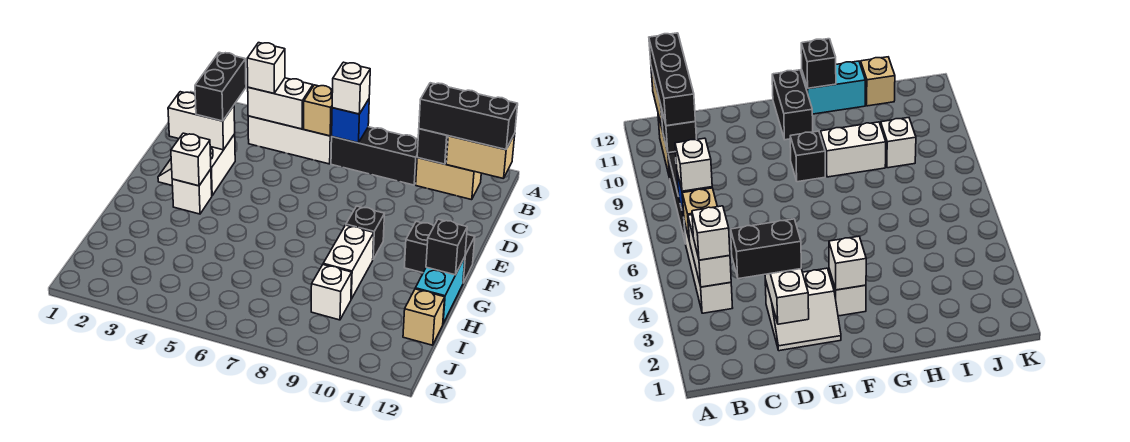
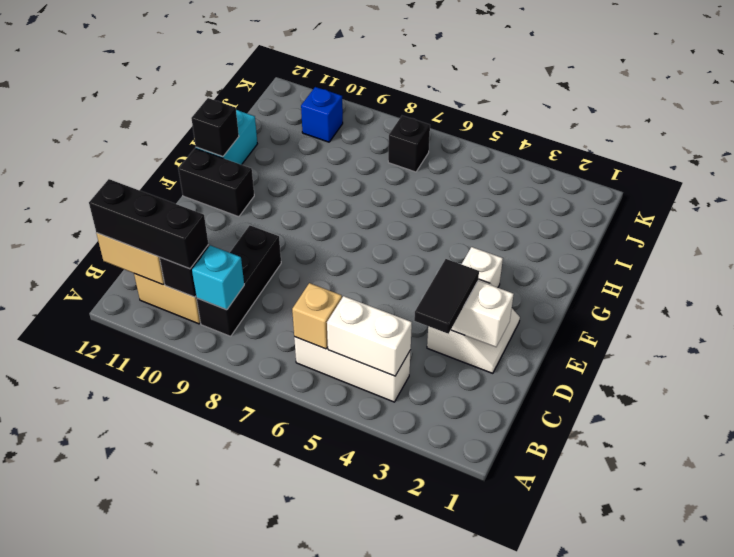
white brick B4 level 3 -> none
black brick B7:B9 level 1 -> black brick B9:D9 level 1
blue brick B7 level 2 -> blue brick J10 level 1
white brick B7 level 3 -> none
none -> cyan brick B9 level 2
black brick C3:D3 level 3 -> black tile C3:D3 level 3
white brick F3 level 2 -> none
black brick F9 level 1 -> black brick J7 level 1
white brick G9:H9 level 1 -> none
white brick I9 level 1 -> none
tan brick I12 level 1 -> none

